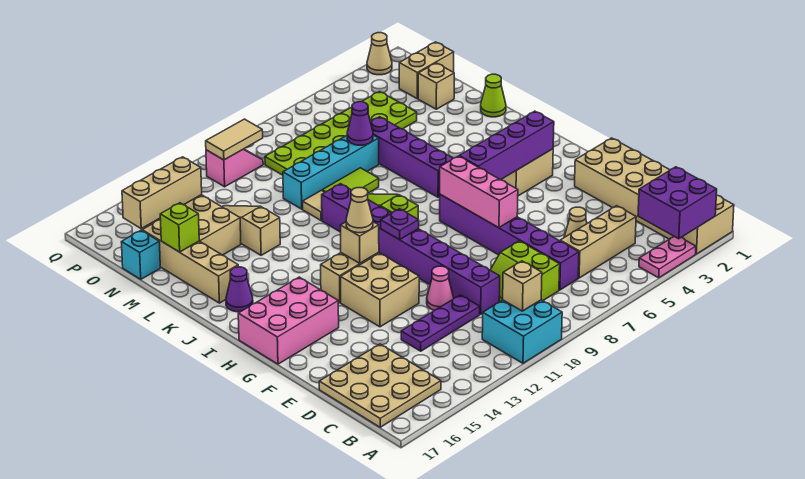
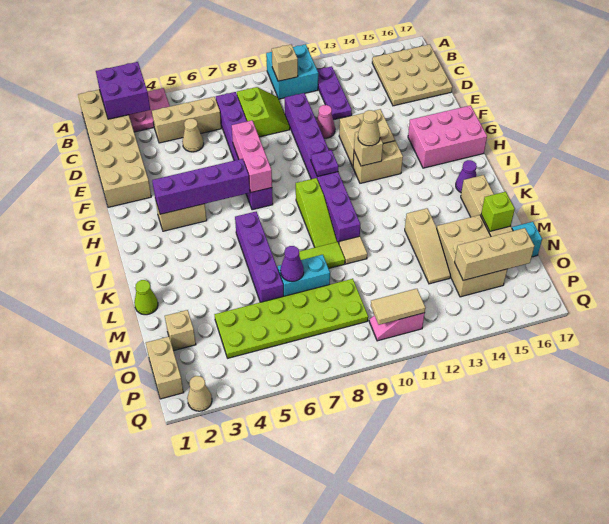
pink plate A3:A4 level 1 -> pink plate A3:B4 level 1
purple plate D11:D13 level 1 -> purple plate B12:D12 level 1
cyan brick M7:M10 level 1 -> cyan brick M7:M8 level 1
tan brick O1:O2 level 1 -> tan brick O1:P1 level 1

